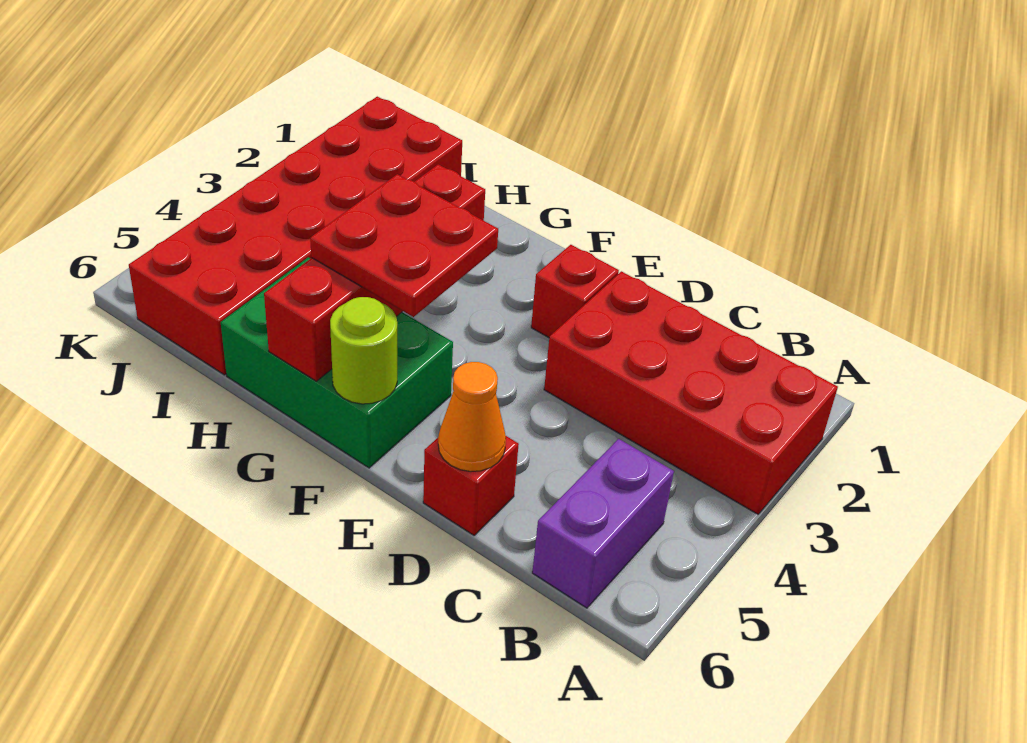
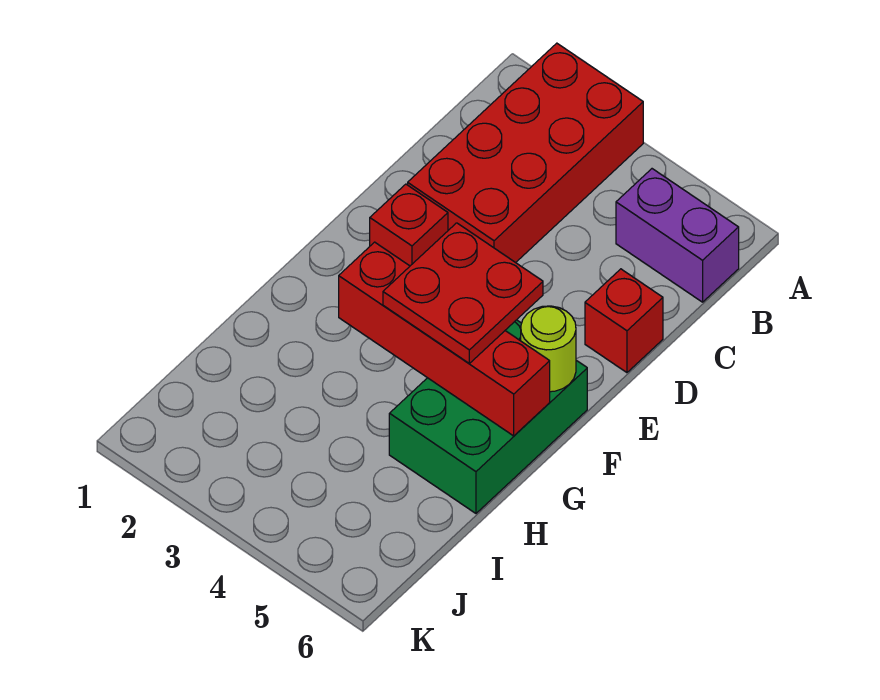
orange cone D6 level 2 -> none
red brick I1:J6 level 1 -> none

